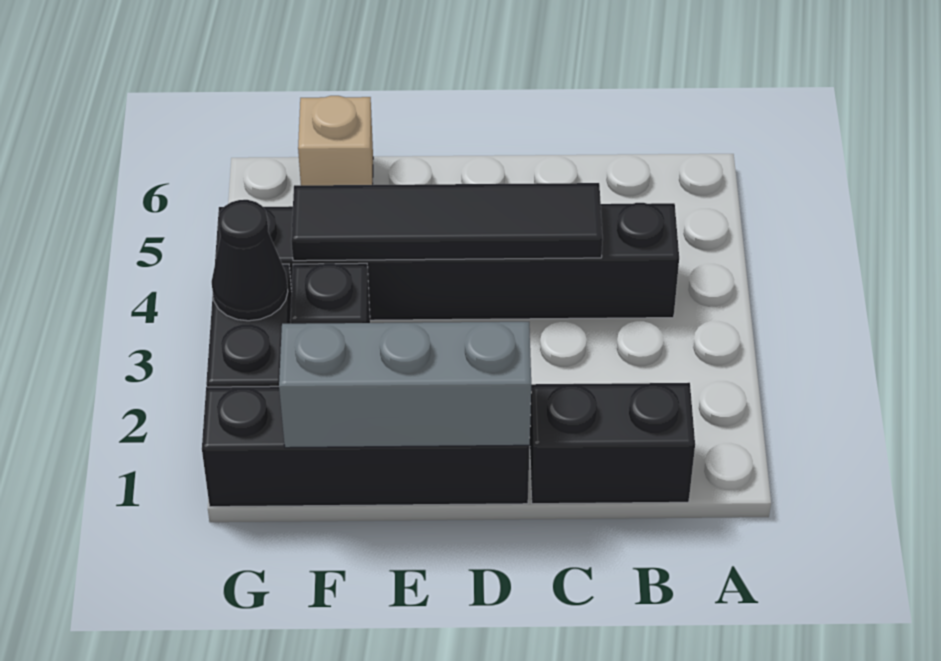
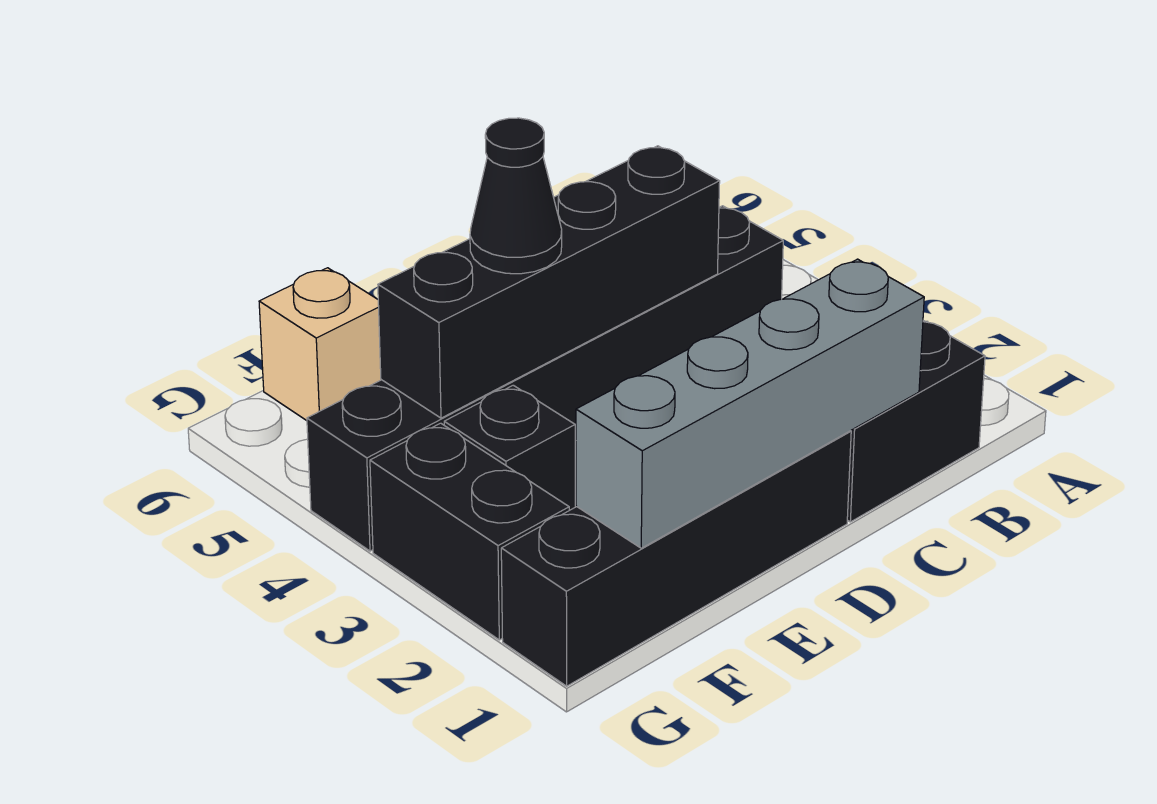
black tile C4:F4 level 2 -> black brick C4:F4 level 2
grey brick D1:F1 level 2 -> grey brick C1:F1 level 2
black cone G3 level 2 -> black cone E4 level 3

